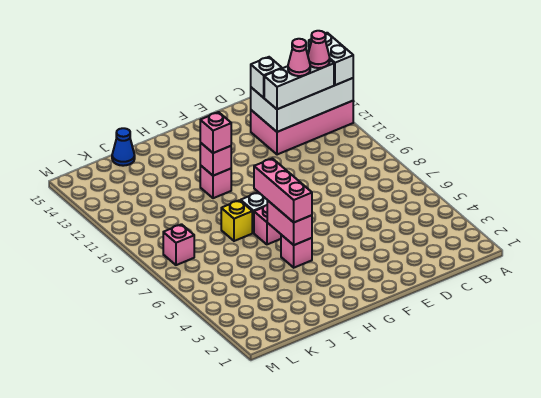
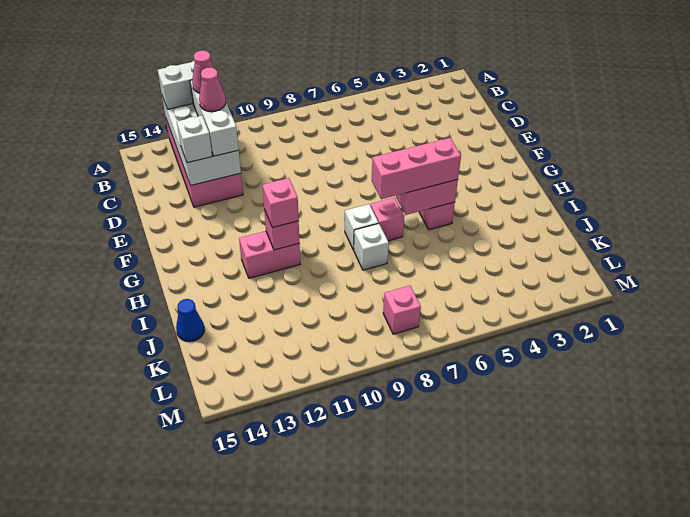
pink brick H11 level 1 -> pink brick H11:H12 level 1
yellow brick I8 level 1 -> white brick I8 level 1

